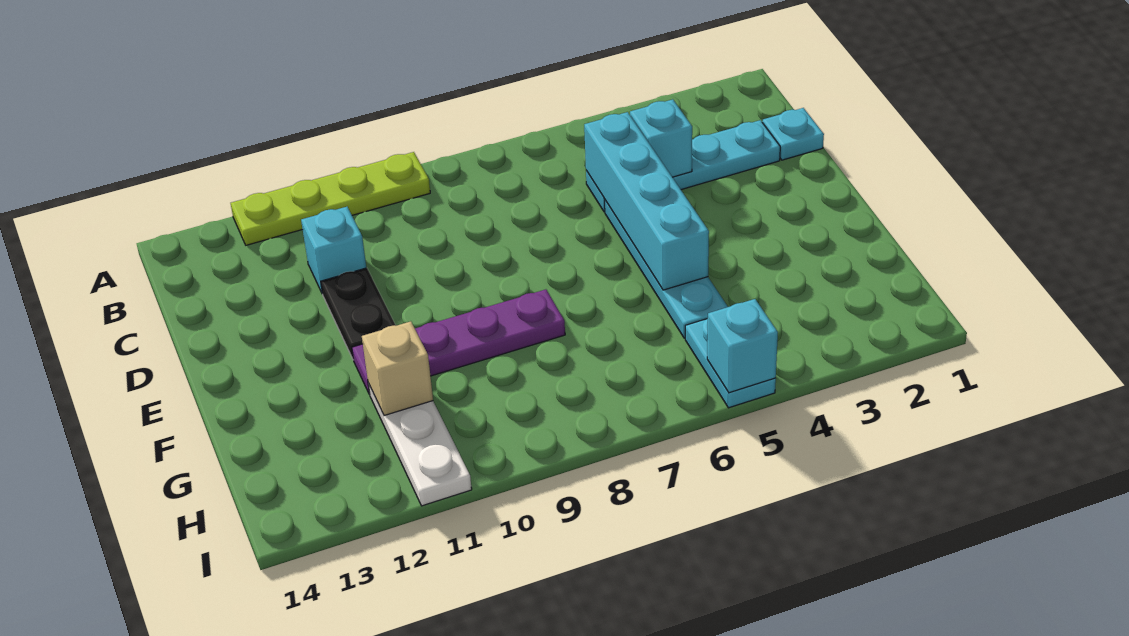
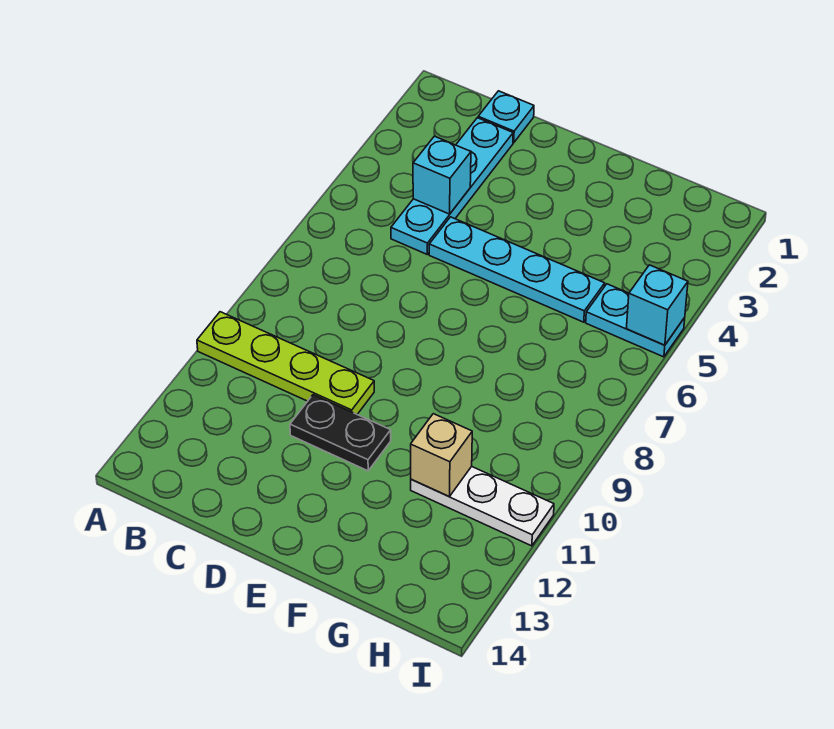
lime plate A9:A12 level 1 -> lime plate A10:D10 level 1
cyan brick C5:F5 level 2 -> none
cyan brick C11 level 1 -> none
purple plate F8:F11 level 1 -> none

